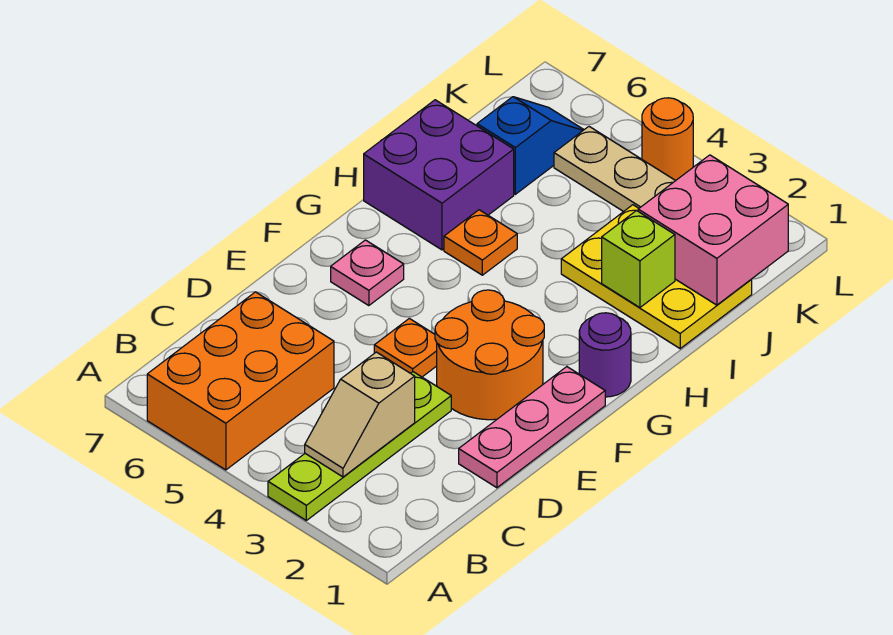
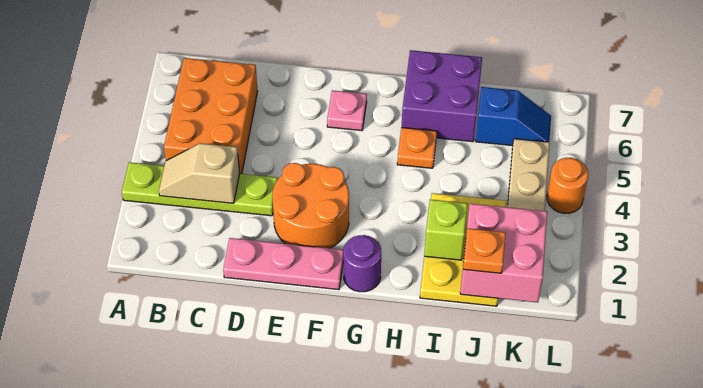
orange brick A5:C6 level 1 -> orange brick B4:C6 level 1
orange plate E4 level 1 -> orange plate J1 level 3

